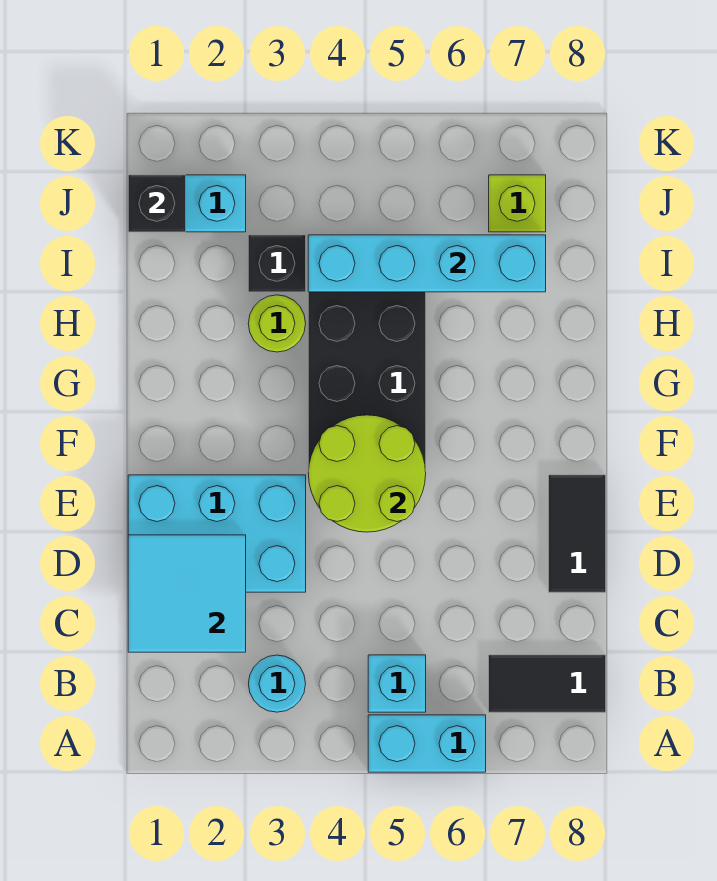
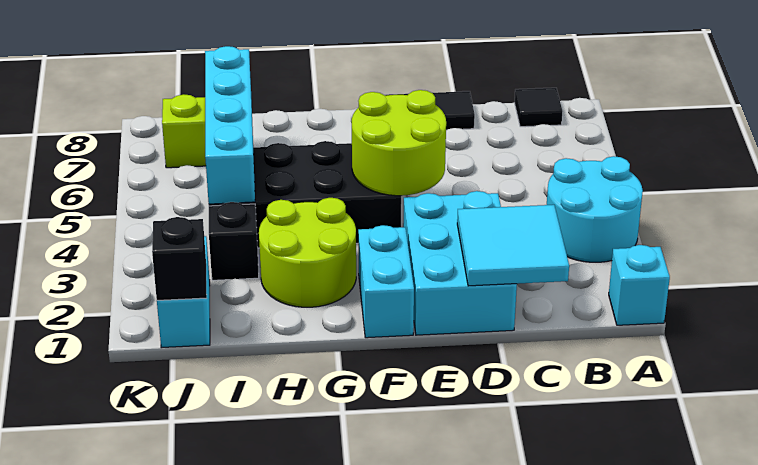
cyan brick A5:A6 level 1 -> cyan brick F1:F2 level 1
cyan round brick B3 level 1 -> cyan round brick A3:B4 level 1
cyan brick B5 level 1 -> cyan brick A1 level 1
black tile B7:B8 level 1 -> black tile B8 level 1
lime round brick H3 level 1 -> lime round brick G2:H3 level 1

